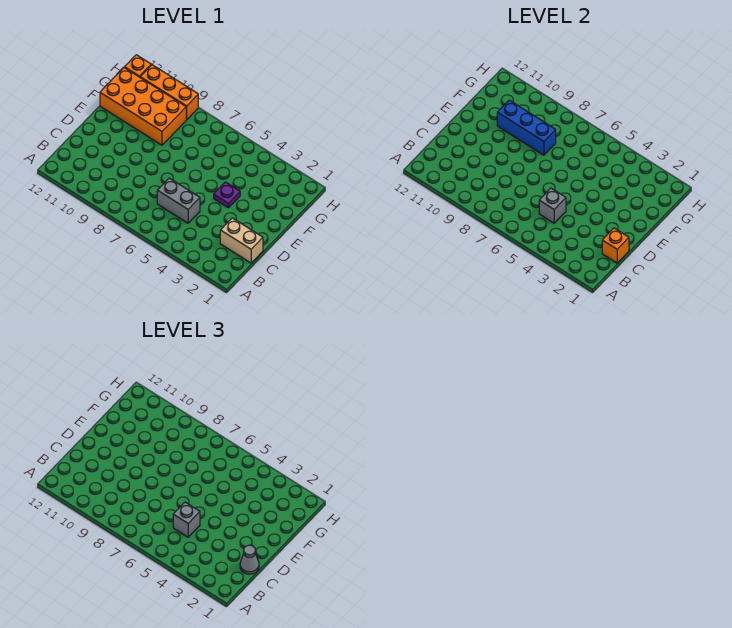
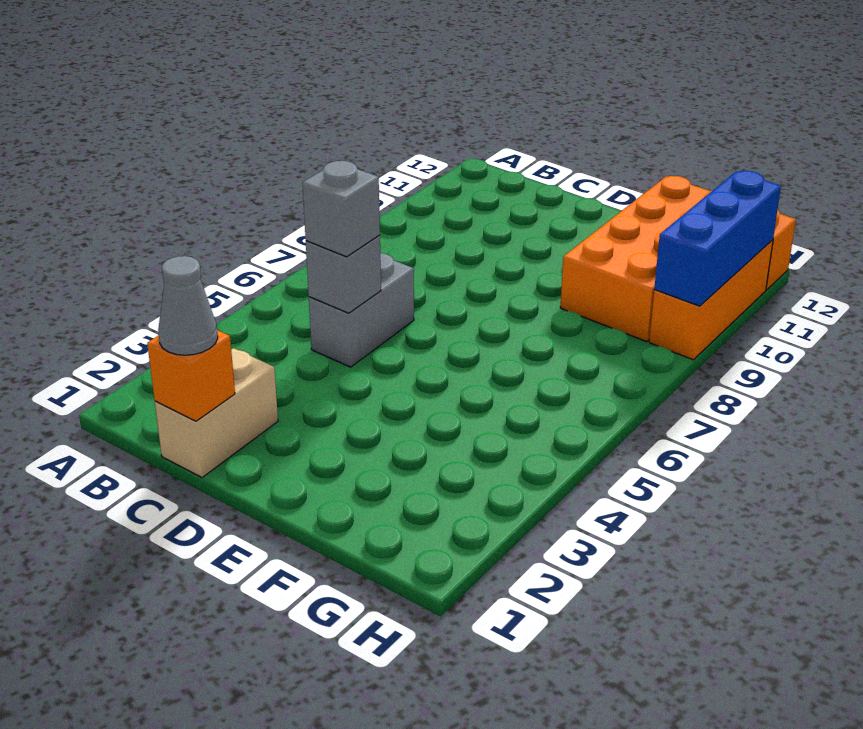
purple plate E4 level 1 -> none
blue brick F8:F10 level 2 -> blue brick H9:H11 level 2

